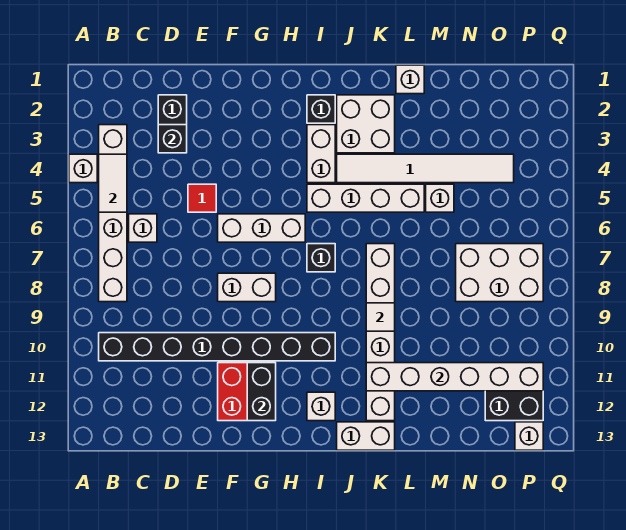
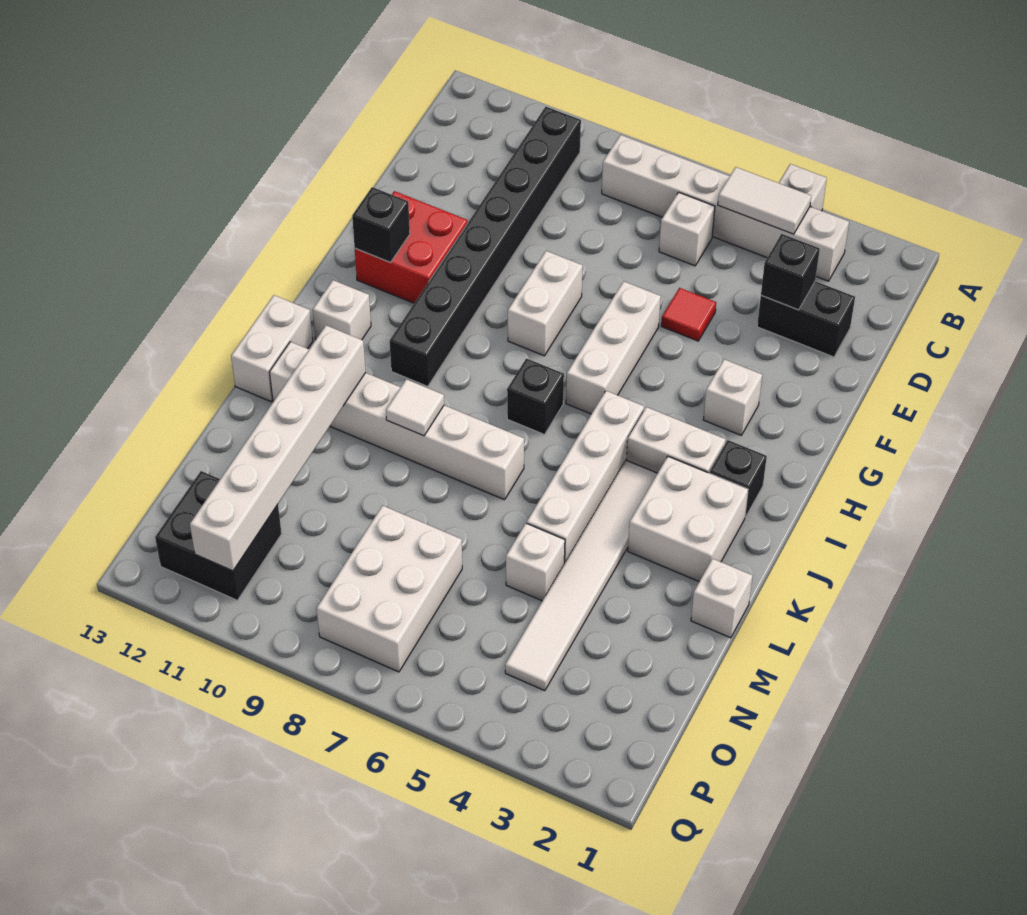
black brick G11:G12 level 2 -> black brick G12 level 2
white brick P13 level 1 -> white brick G3 level 1

